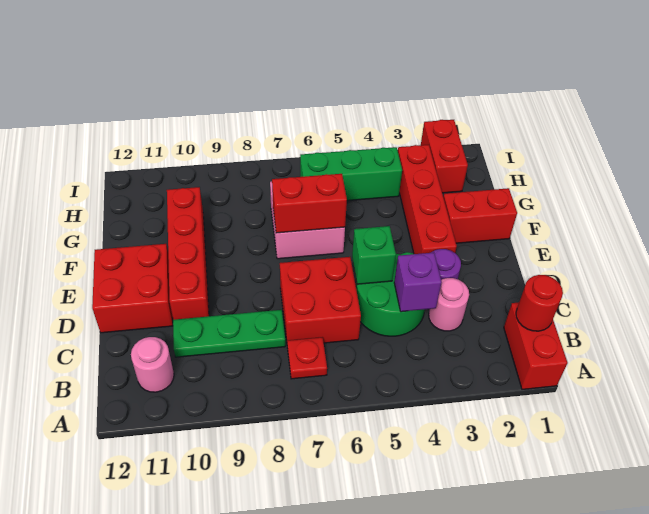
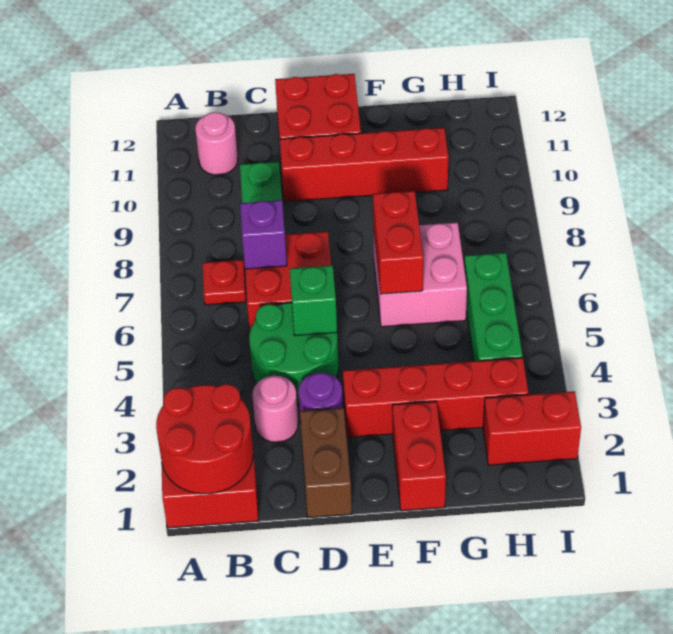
red round brick B1 level 2 -> red round brick A1:B2 level 2
purple brick C4 level 2 -> purple brick C7 level 2
none -> brown brick D1:D2 level 1

